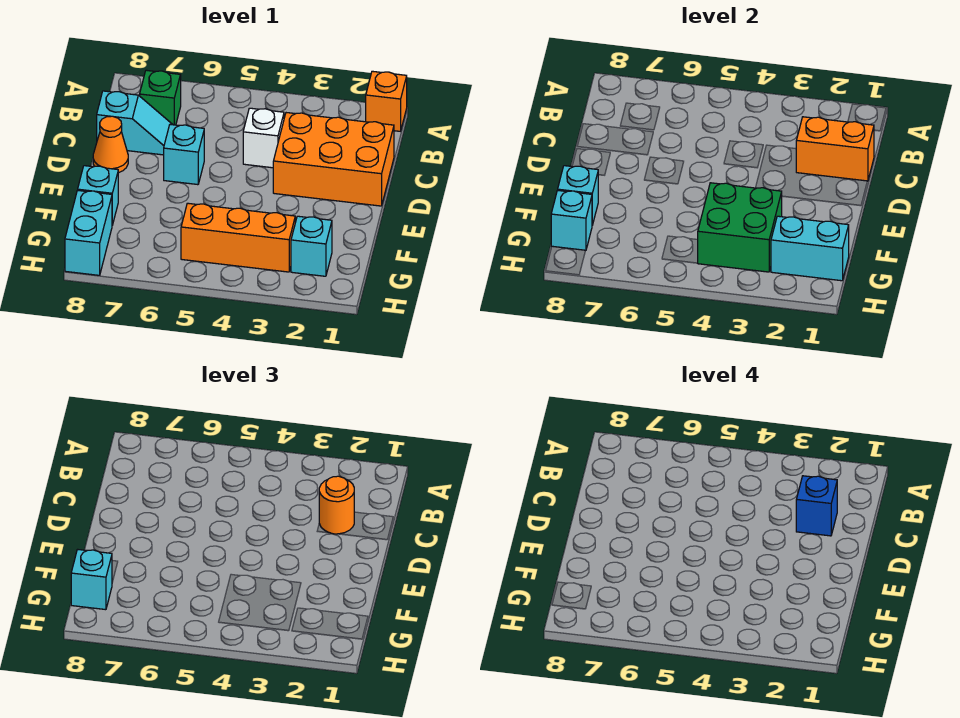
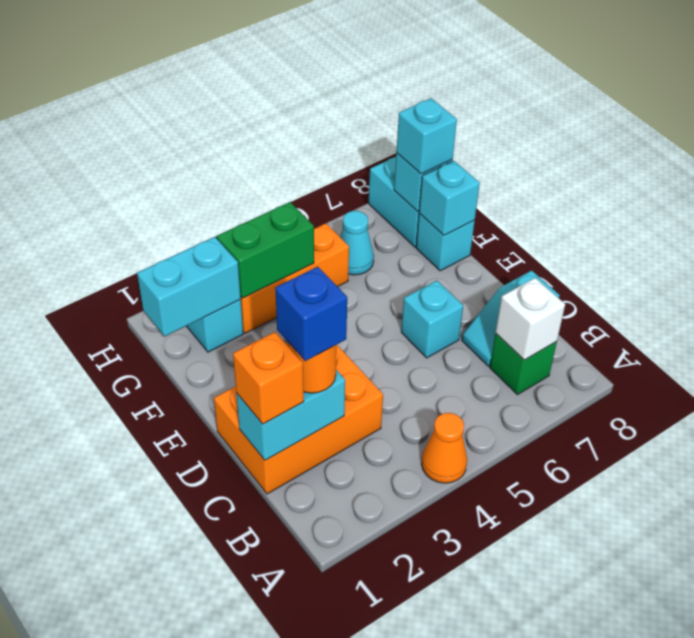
orange brick A1 level 1 -> orange brick C1 level 3
orange brick C1:C2 level 2 -> cyan brick C1:C2 level 2
white brick C4 level 1 -> white brick B7 level 2
orange cone D8 level 1 -> orange cone A4 level 1
green brick F3:G4 level 2 -> green brick G3:G4 level 2
none -> cyan cone G6 level 1

